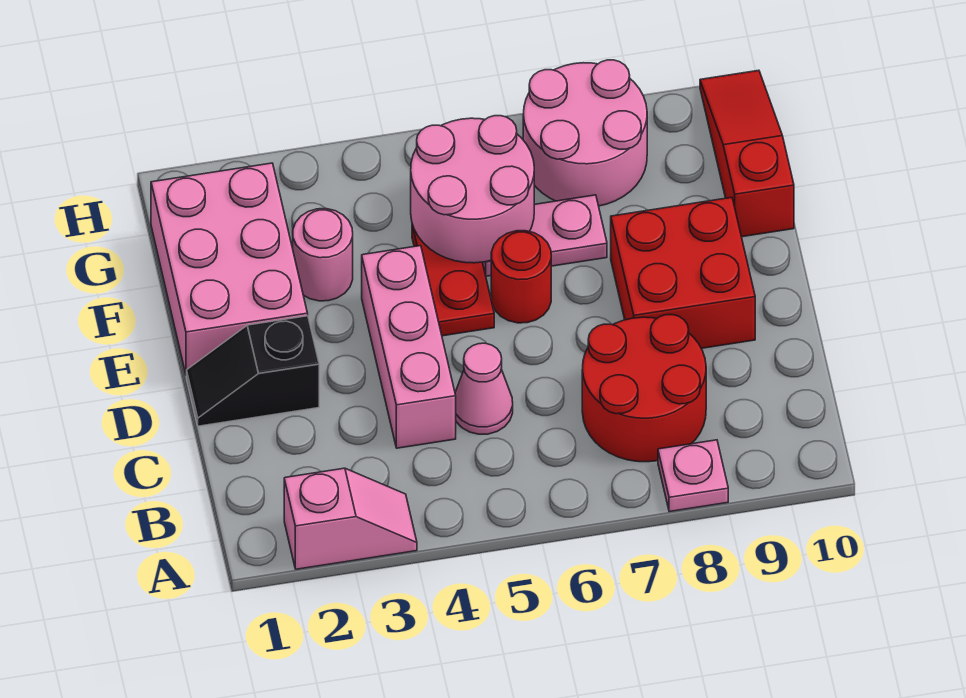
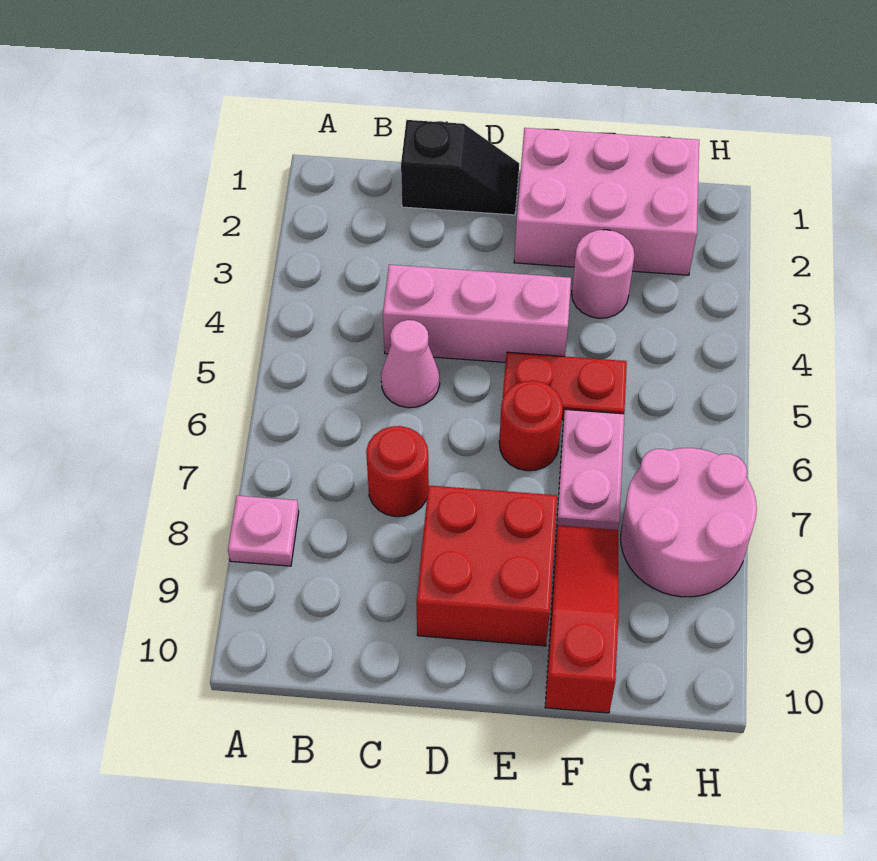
pink slope A2:A3 level 1 top 2 -> none
red round brick B7:C8 level 1 -> red round brick C7 level 1
black slope D1:D2 level 1 top 2 -> black slope C1:D1 level 1 top C
pink round brick F5:G6 level 2 -> none
red slope F10:H10 level 1 top F -> red slope F8:F10 level 1 top 10

